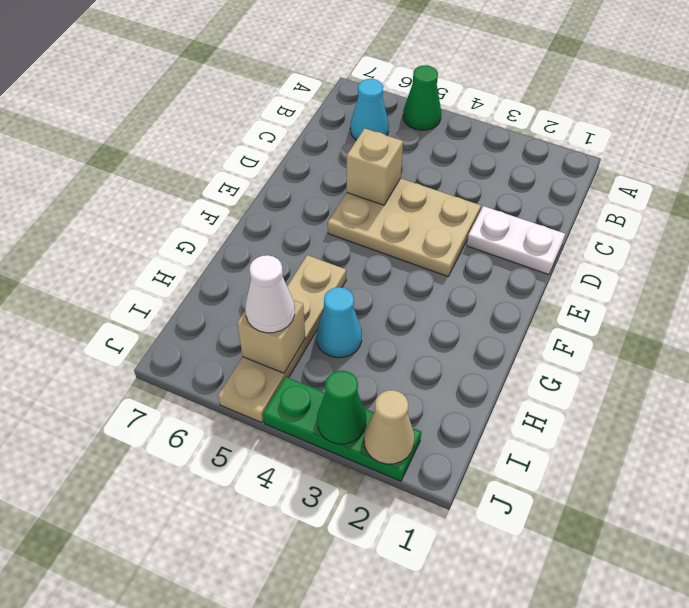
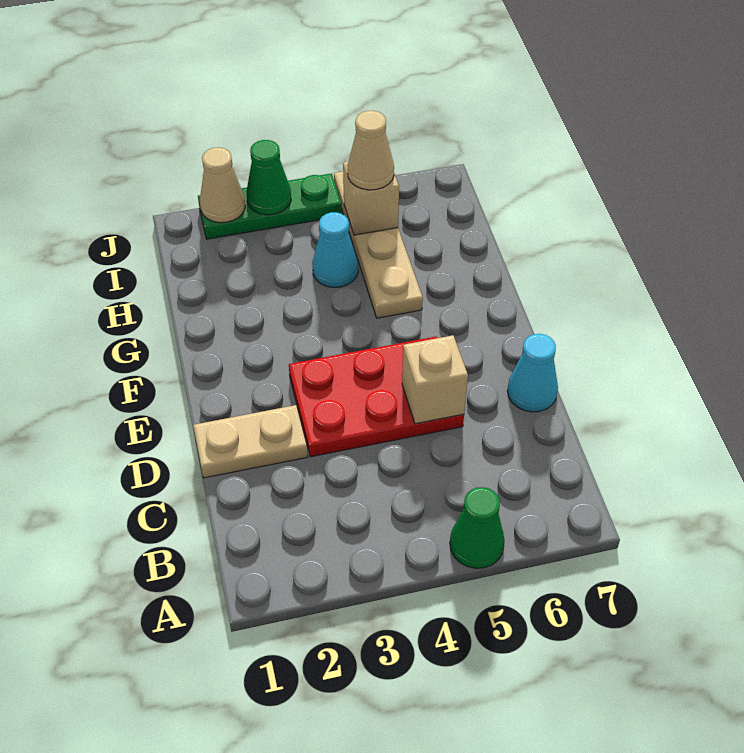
cyan cone B6 level 1 -> cyan cone D7 level 1
white plate D1:D2 level 1 -> tan plate D1:D2 level 1
tan plate D3:E5 level 1 -> red plate D3:E5 level 1
white cone I5 level 3 -> tan cone I5 level 3

